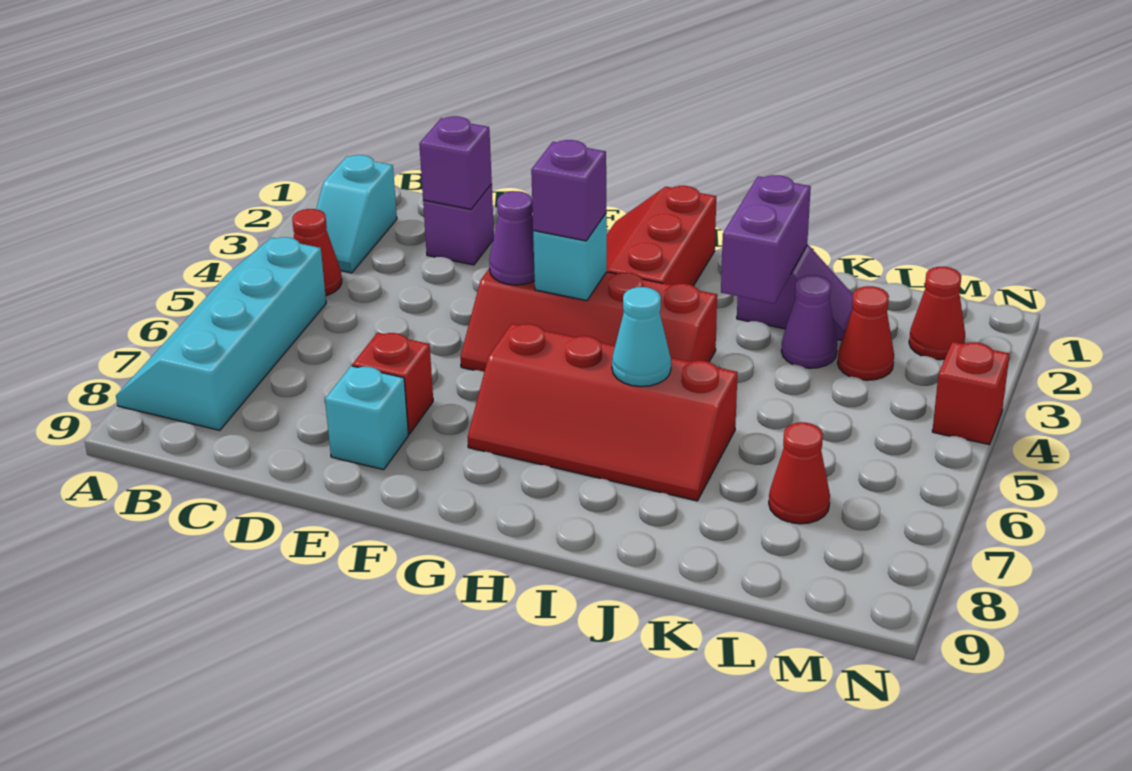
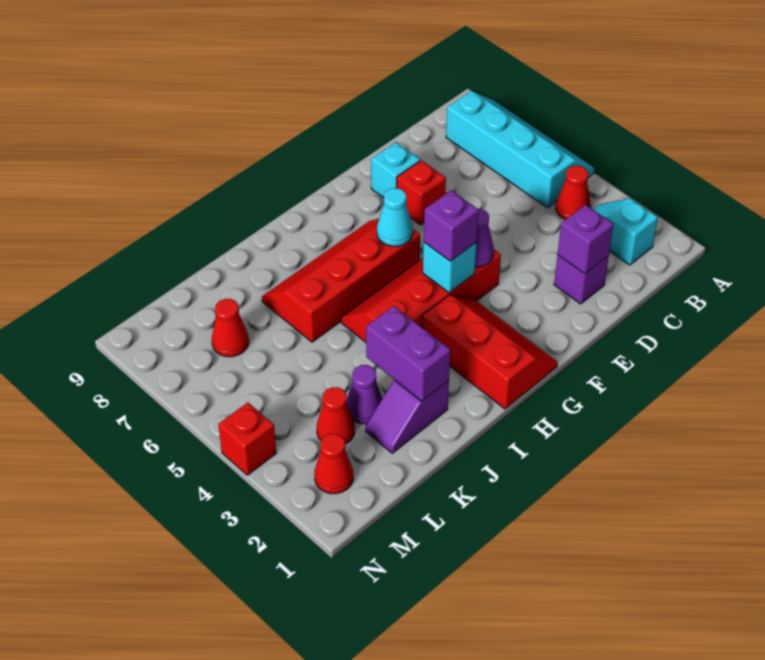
cyan cone I6 level 2 -> cyan cone G6 level 2

